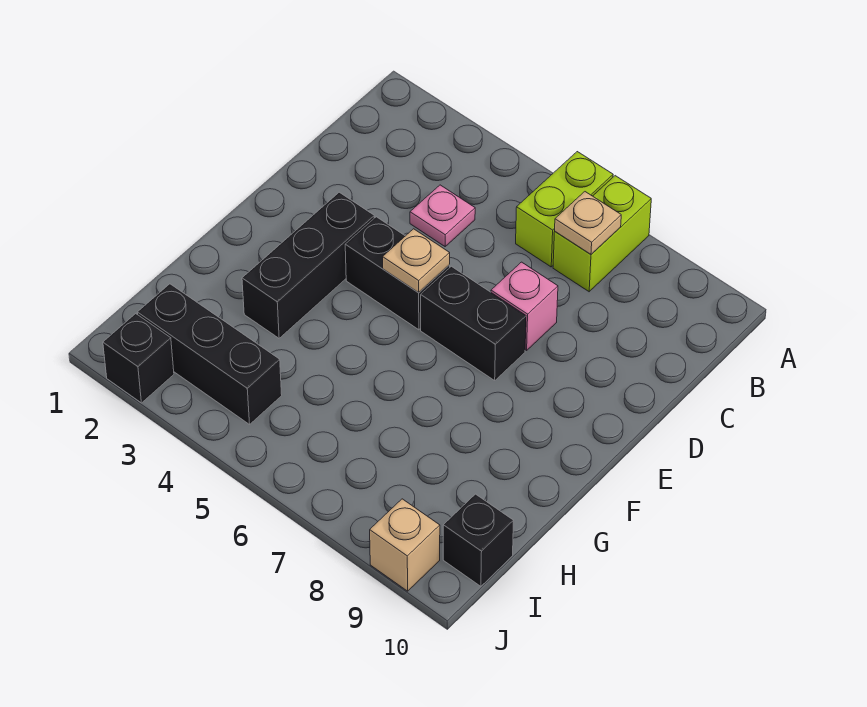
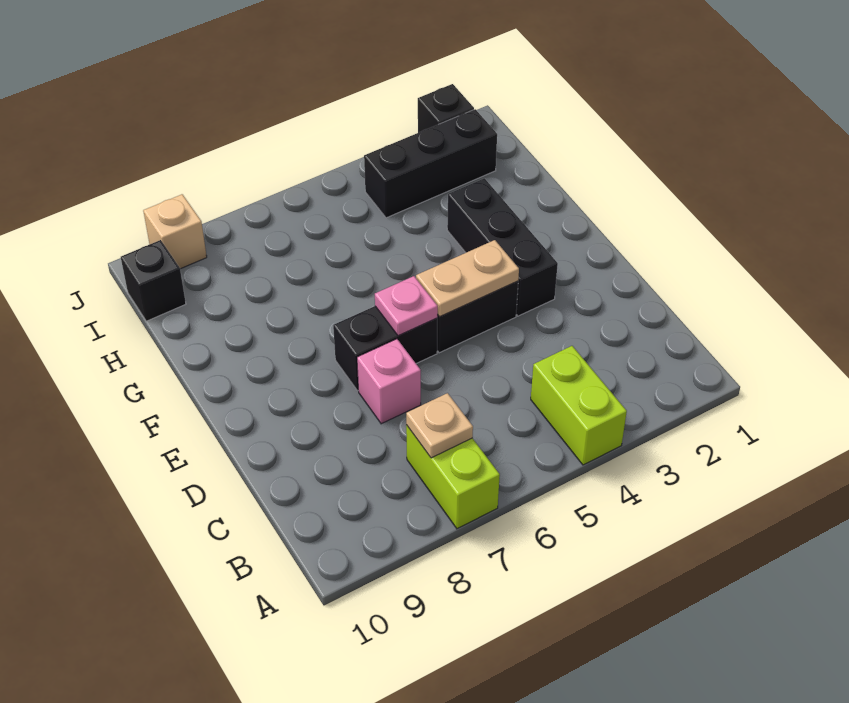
lime brick A6:B6 level 1 -> lime brick A4:B4 level 1
pink plate C4 level 1 -> pink plate E6 level 2
tan plate E5 level 2 -> tan plate E4:E5 level 2

